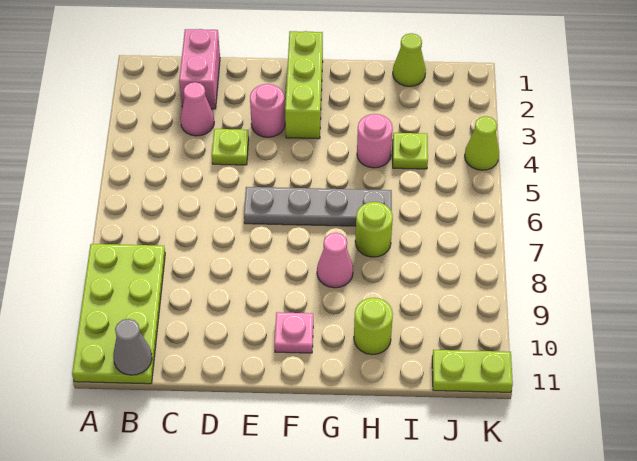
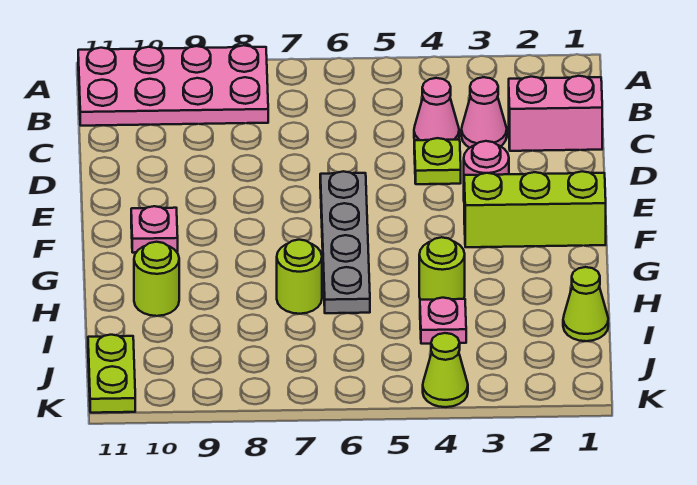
lime plate A8:B11 level 1 -> pink plate A8:B11 level 1
grey cone B11 level 2 -> none
pink cone G8 level 1 -> pink cone C4 level 1
pink round brick H4 level 1 -> lime round brick H4 level 1
lime plate I4 level 1 -> pink plate I4 level 1

